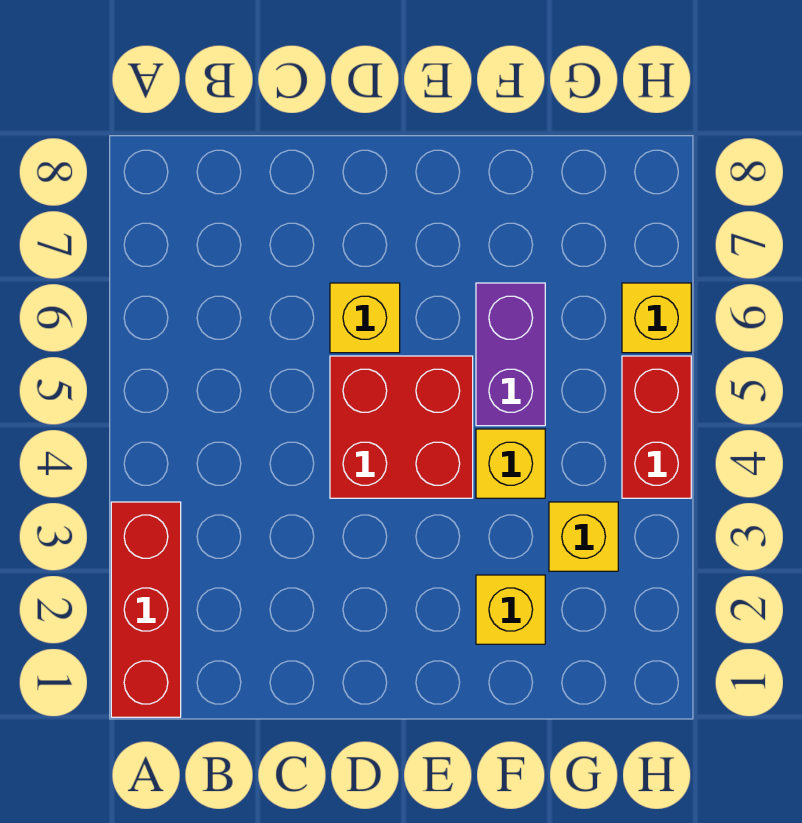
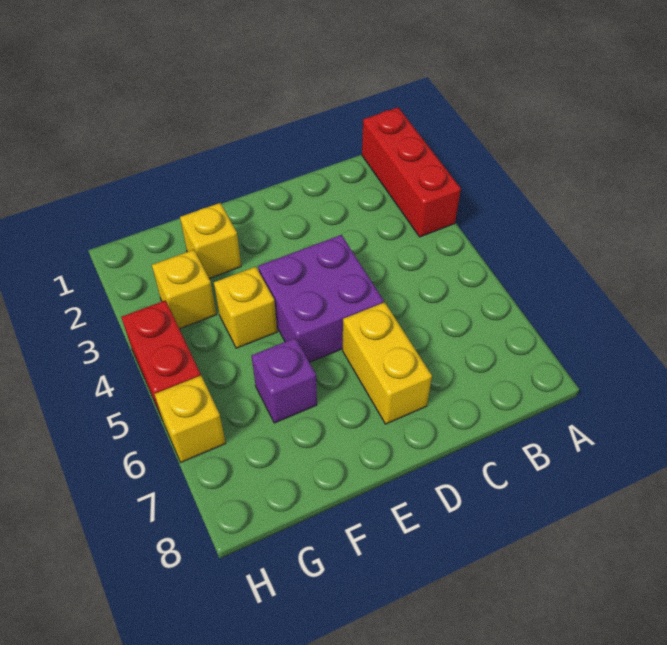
red brick D4:E5 level 1 -> purple brick D4:E5 level 1
yellow brick D6 level 1 -> yellow brick D6:D7 level 1
purple brick F5:F6 level 1 -> purple brick F6 level 1

